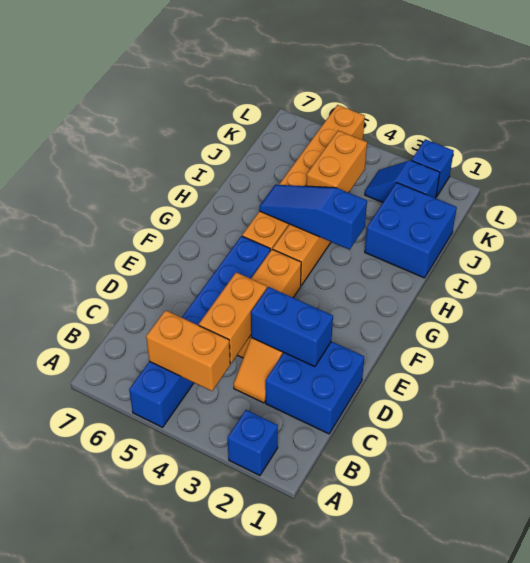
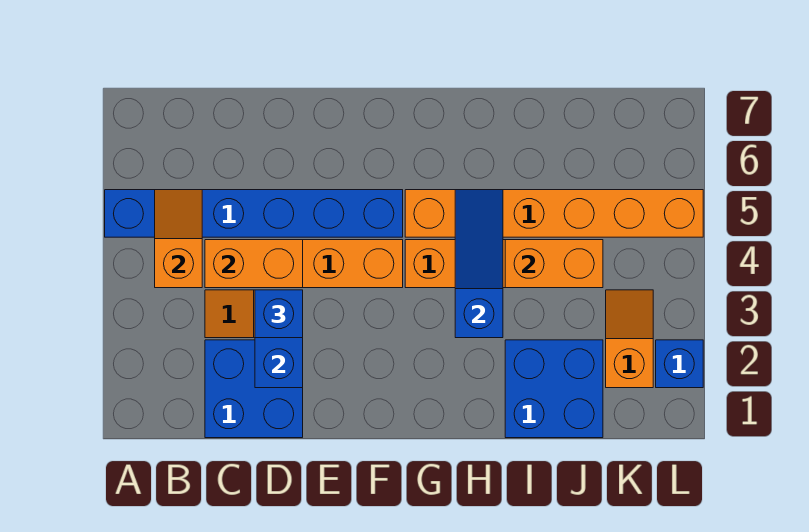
blue brick A2 level 1 -> blue brick D3 level 3
orange brick B4:B5 level 2 -> orange slope B4:B5 level 2 top 4
blue slope K2:K3 level 1 top 2 -> orange slope K2:K3 level 1 top 2

